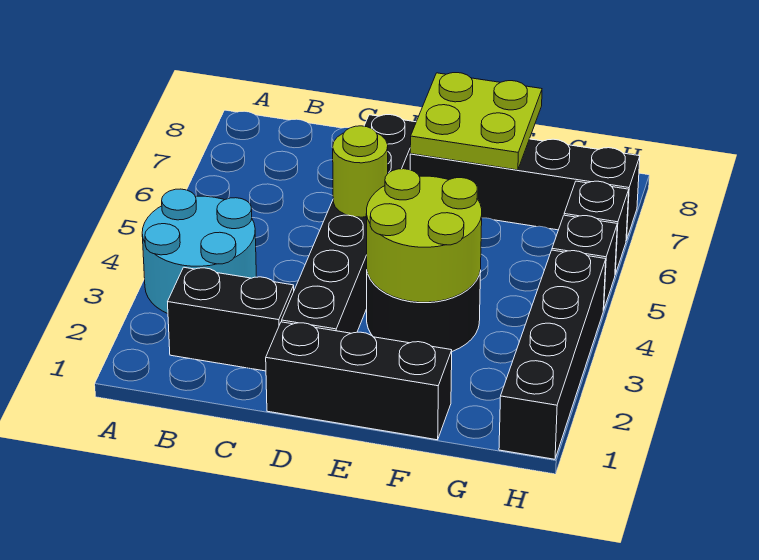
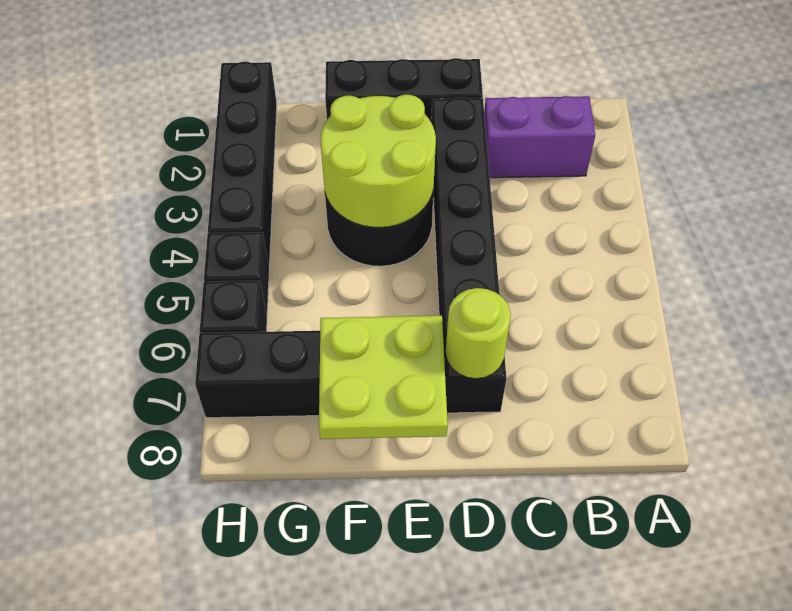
cyan round brick A3:B4 level 1 -> none
black brick B2:C2 level 1 -> purple brick B2:C2 level 1
lime round brick D5 level 2 -> lime round brick D7 level 2

